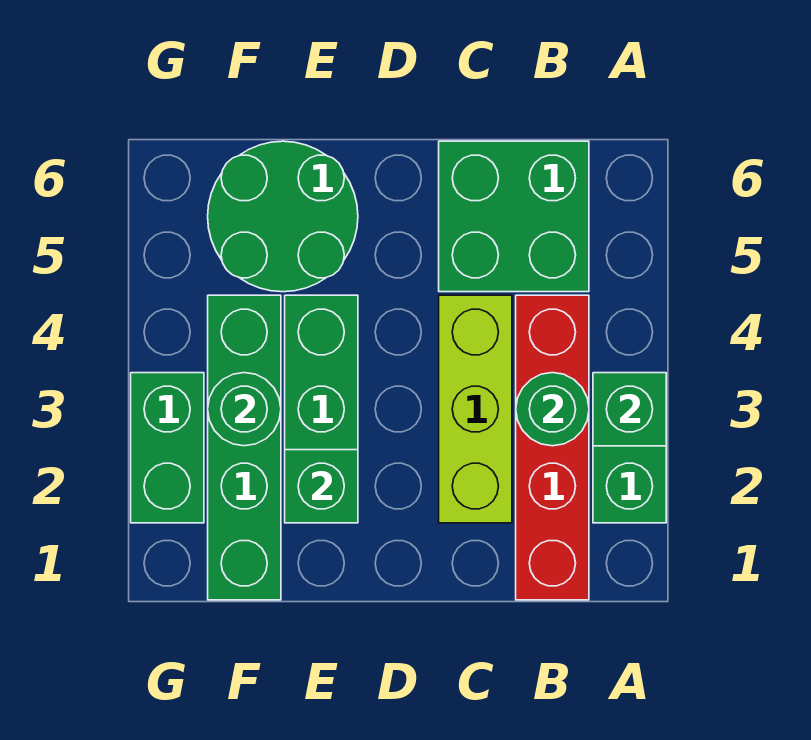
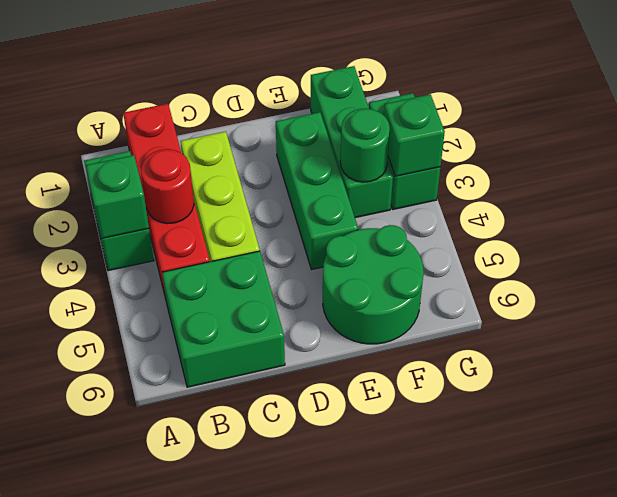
green round brick B3 level 2 -> red round brick B3 level 2
green brick E2 level 2 -> green brick G3 level 2
green brick F1:F4 level 1 -> green brick F1:F3 level 1

